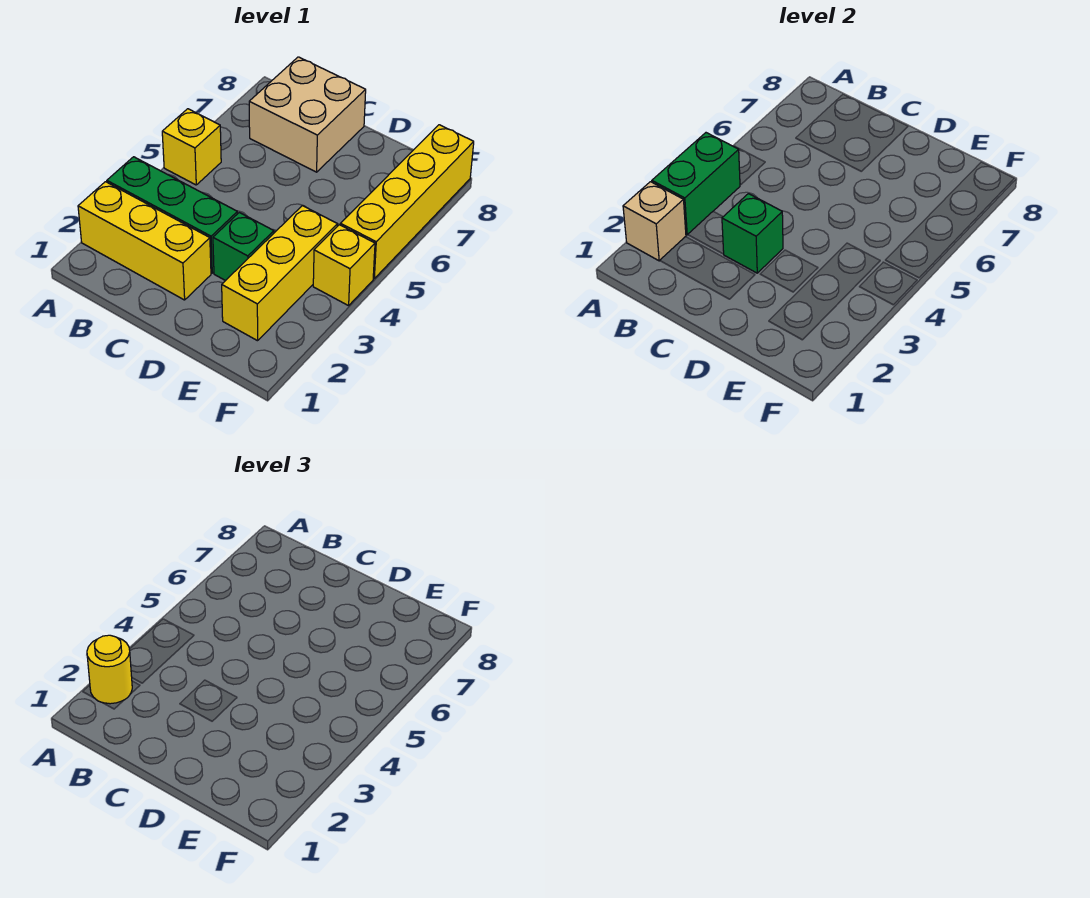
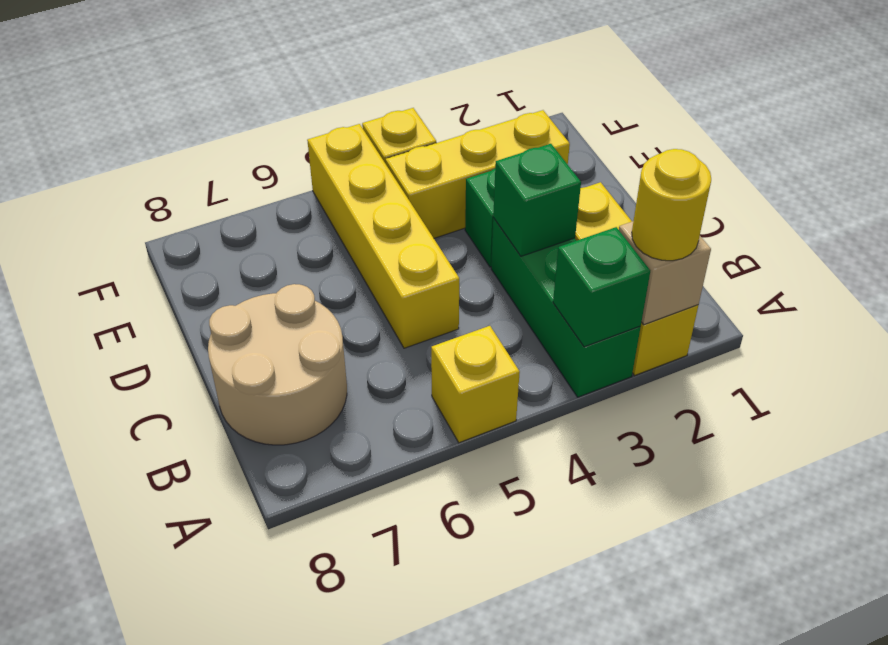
green brick A3:A4 level 2 -> green brick A3 level 2
tan brick B7:C8 level 1 -> tan round brick B7:C8 level 1
yellow brick F5:F8 level 1 -> yellow brick C5:F5 level 1

